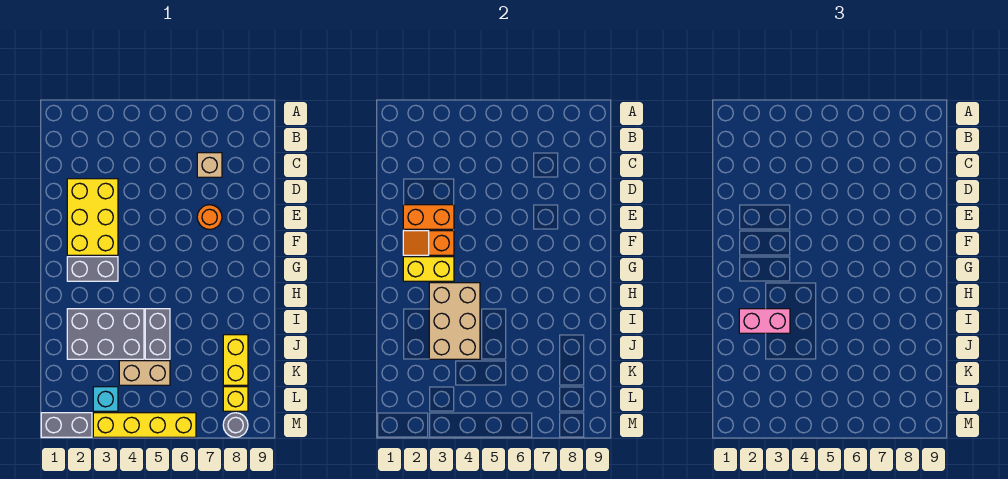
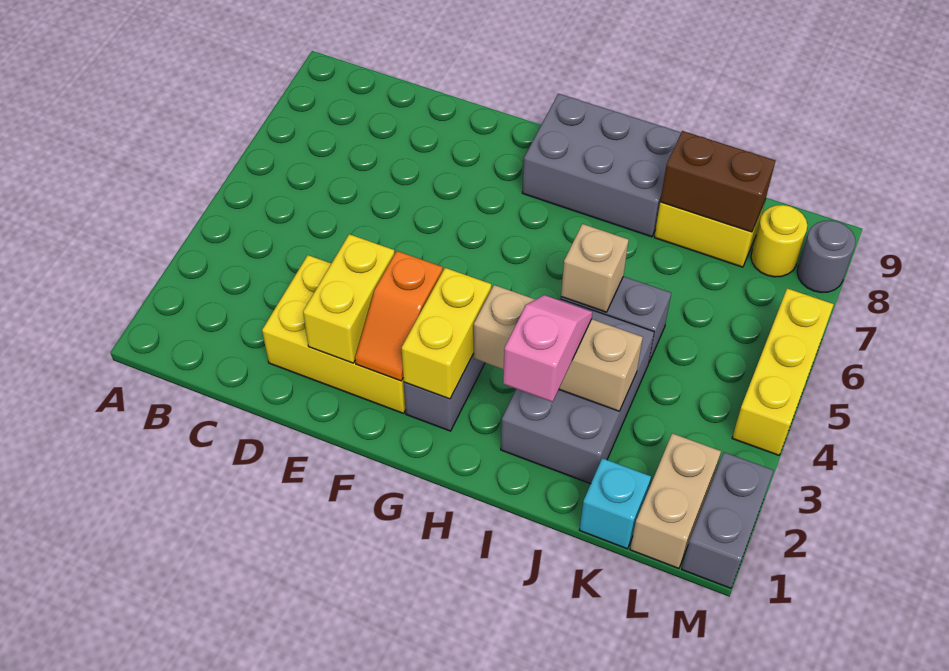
tan brick C7 level 1 -> tan brick I5 level 2
orange brick E2:E3 level 2 -> yellow brick E2:E3 level 2
orange round brick E7 level 1 -> none
none -> grey brick G8:I9 level 1
tan brick H3:J4 level 2 -> tan brick H3:J3 level 2
pink brick I2:I3 level 3 -> pink slope I2:I3 level 3 top 2
none -> brown brick J8:K8 level 2
tan brick K4:K5 level 1 -> tan brick L1:L2 level 1
cyan brick L3 level 1 -> cyan brick K1 level 1
yellow brick L8 level 1 -> yellow round brick L8 level 1
yellow brick M3:M6 level 1 -> yellow brick M4:M6 level 1

